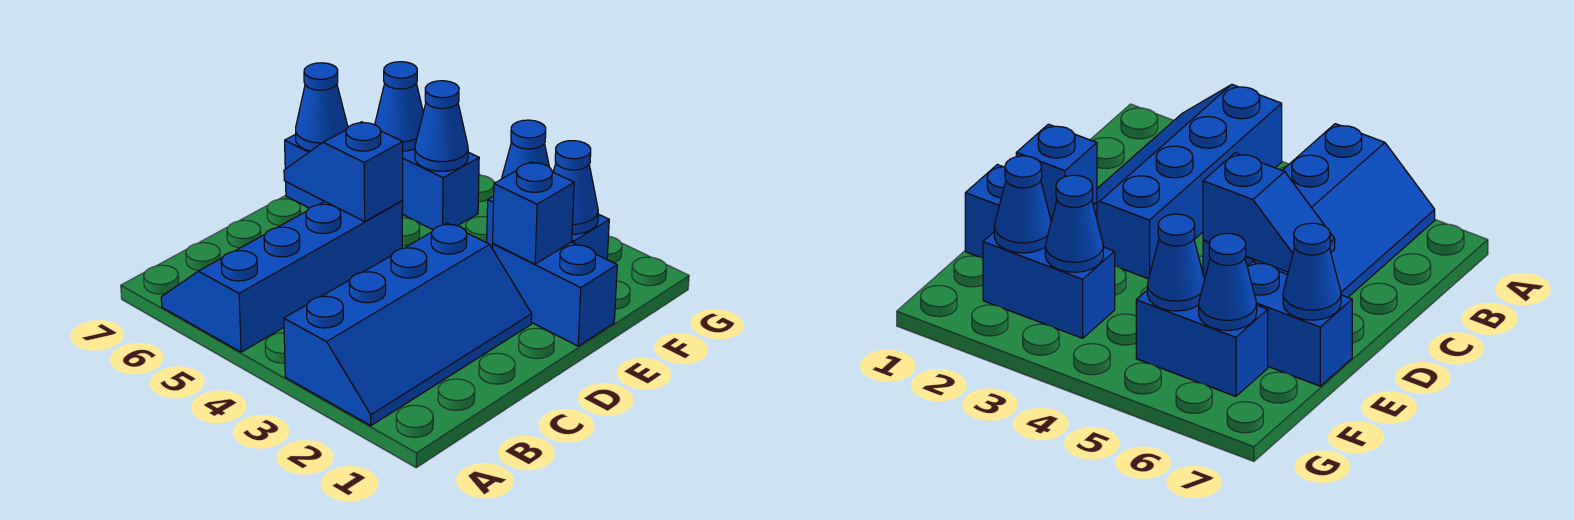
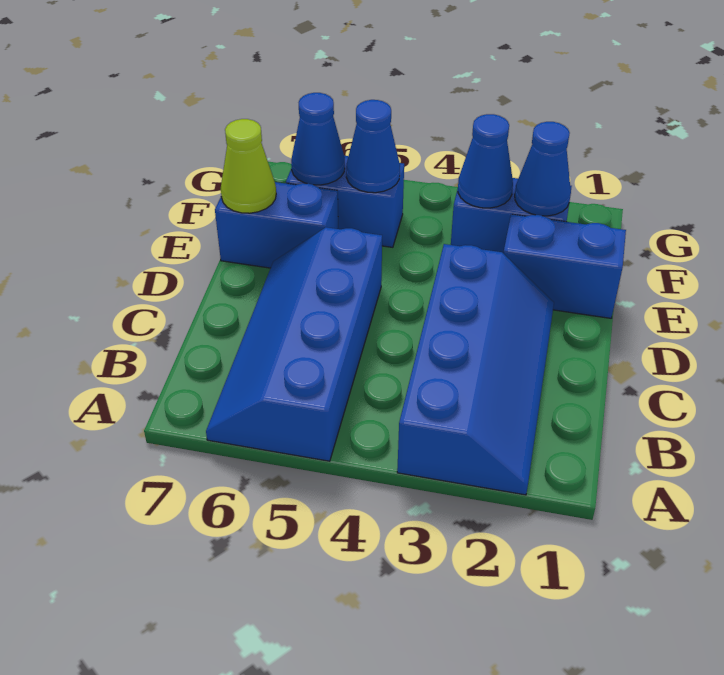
blue slope D5:D6 level 2 top 5 -> none
blue brick E2 level 2 -> none
blue cone E7 level 2 -> lime cone E7 level 2

